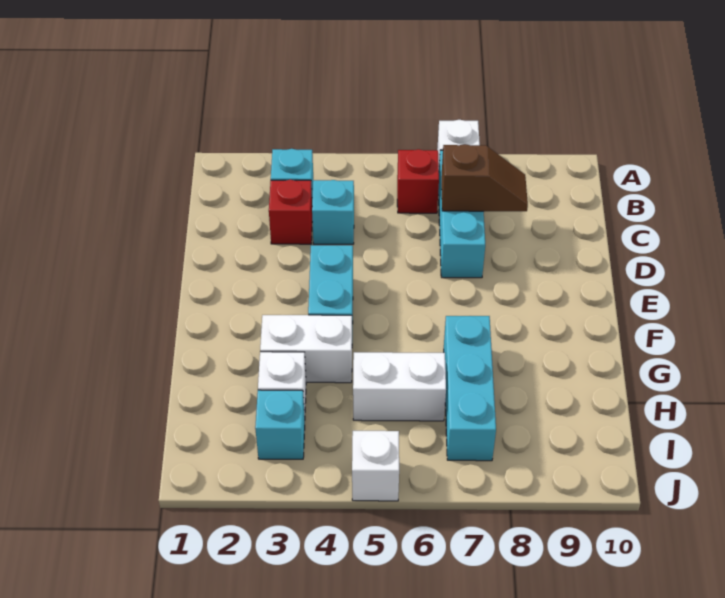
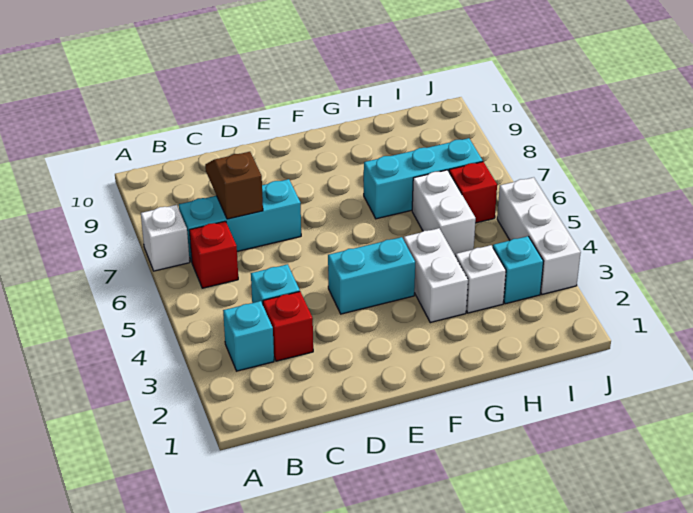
none -> red brick I6 level 1
white brick J5 level 1 -> white brick J3:J5 level 1

